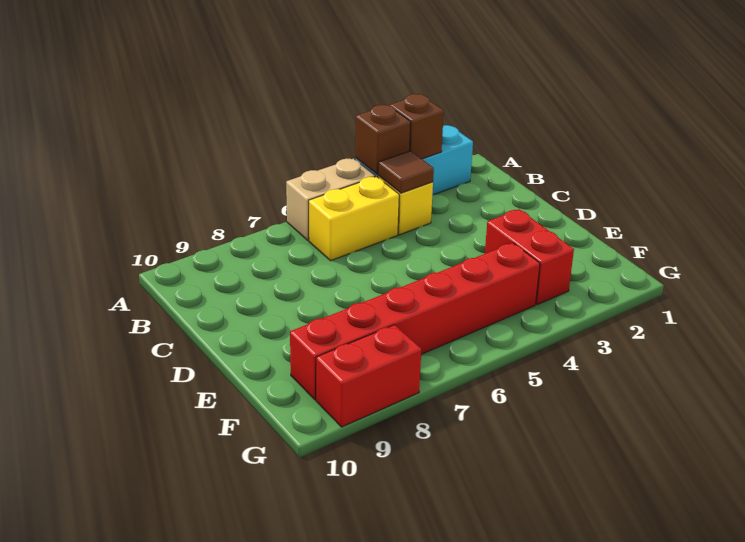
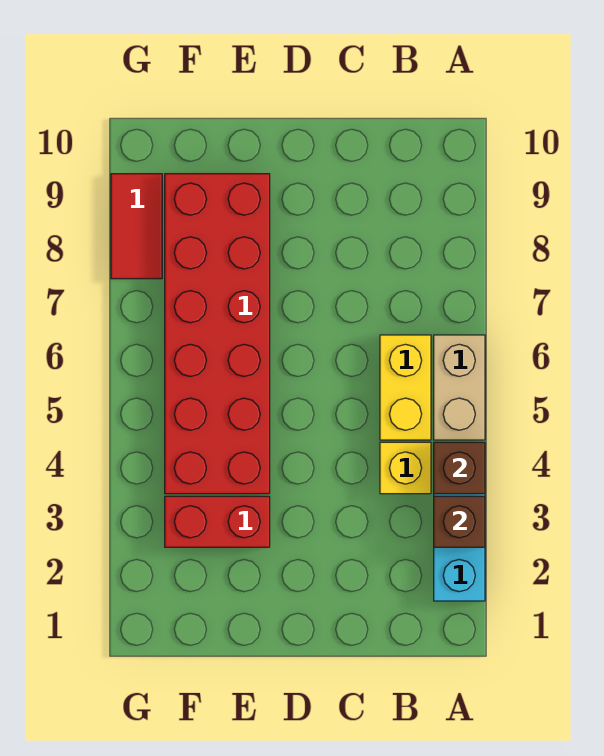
brown tile B4 level 2 -> none
red brick F4:F9 level 1 -> red brick E4:F9 level 1
red brick G8:G9 level 1 -> red tile G8:G9 level 1

